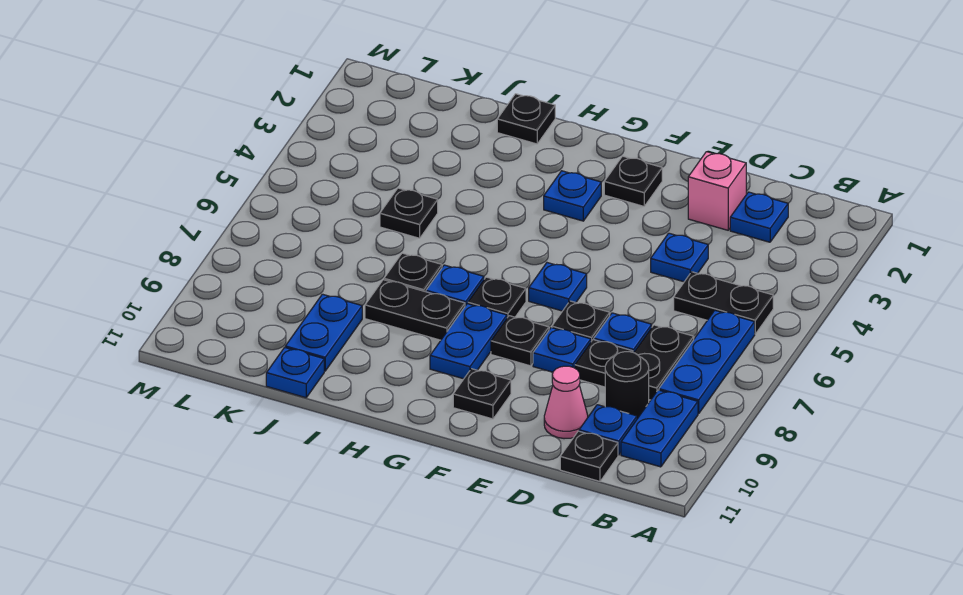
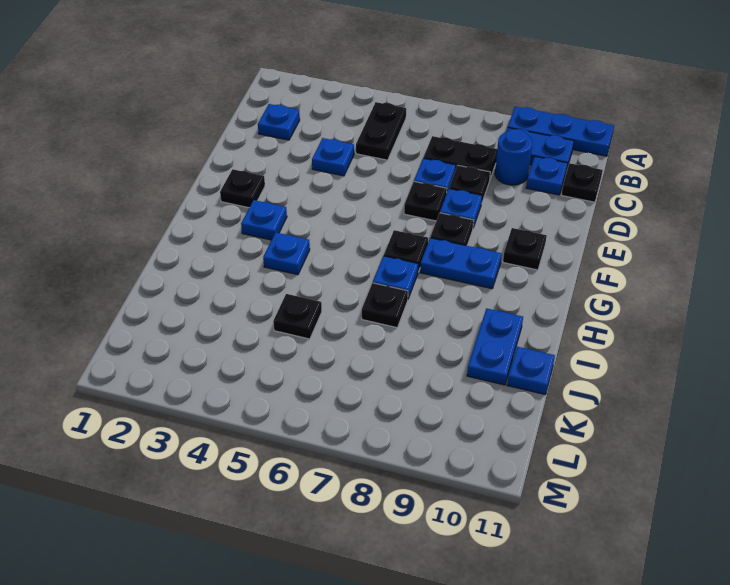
blue plate B6:B8 level 1 -> blue plate A9:A11 level 1
black round brick C9 level 1 -> blue round brick C9 level 1
pink brick D2 level 1 -> none
pink cone D10 level 1 -> none
blue plate F6 level 1 -> blue plate H4 level 1
black plate H8:I8 level 1 -> none
black plate I1 level 1 -> none
blue plate J9:J10 level 1 -> blue plate I10:J10 level 1

